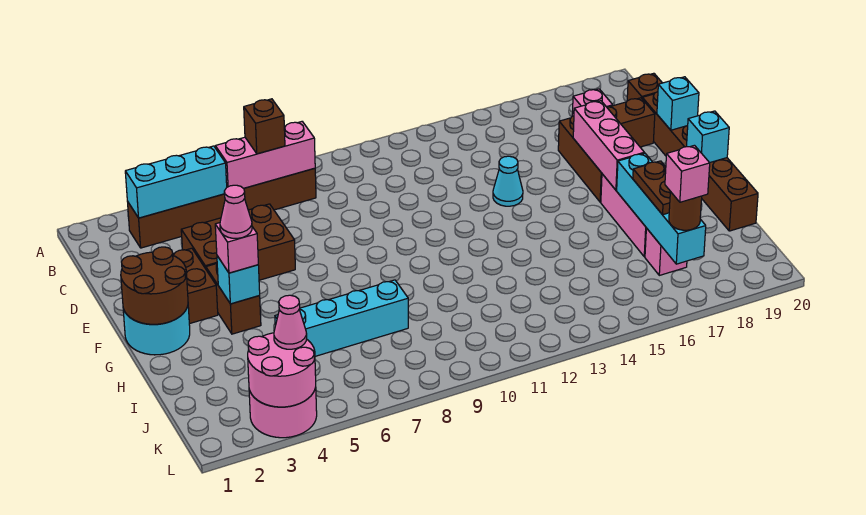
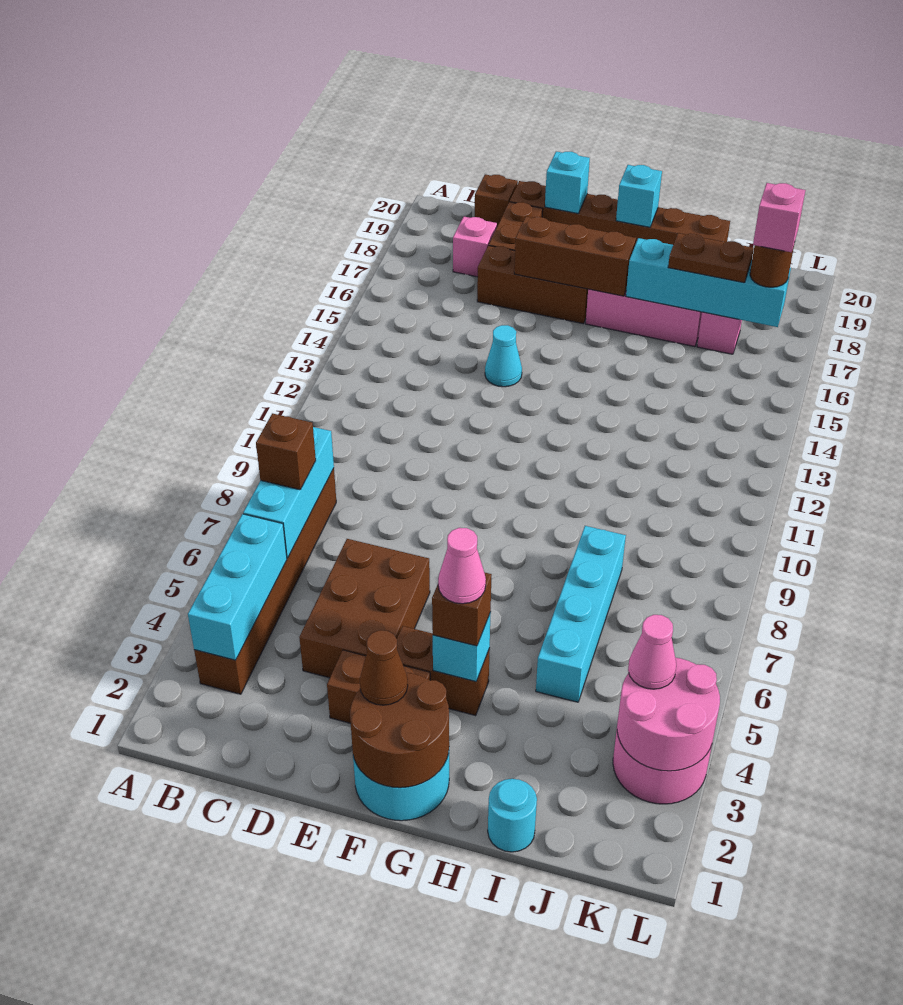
pink brick B6:B8 level 2 -> cyan brick B6:B8 level 2
pink brick E17:G17 level 2 -> brown brick E17:G17 level 2
none -> brown cone F2 level 3
pink brick G4 level 3 -> brown brick G4 level 3
none -> cyan round brick I1 level 1

